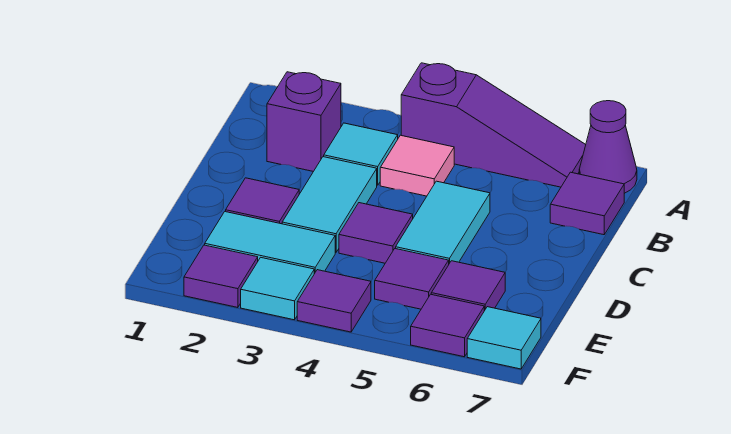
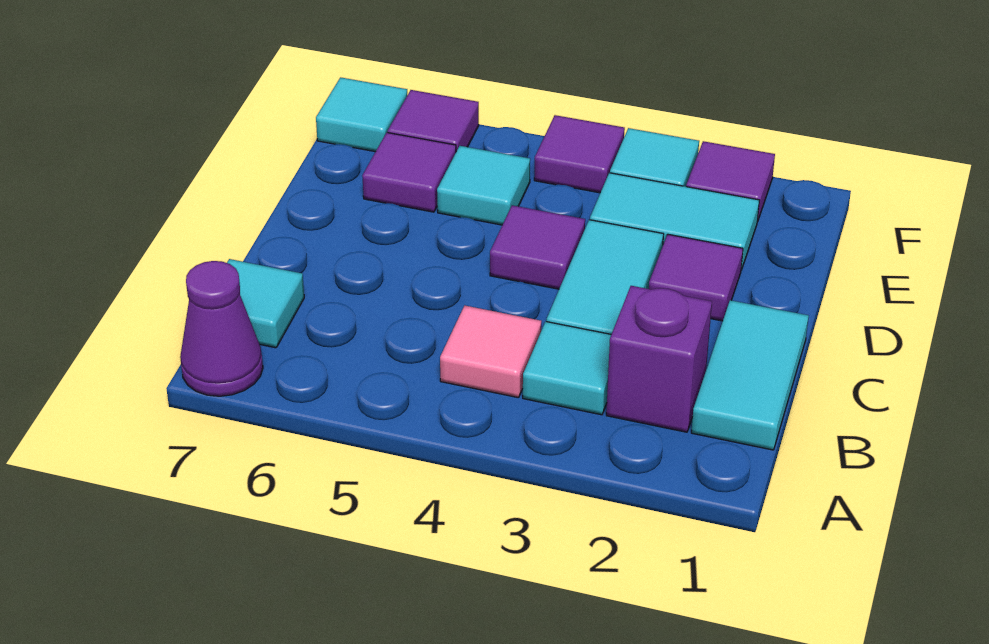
purple slope A4:A6 level 1 top 4 -> none
purple tile B7 level 1 -> cyan tile B7 level 1
cyan tile C5:D5 level 1 -> cyan tile B1:C1 level 1
purple tile E5 level 1 -> cyan tile E5 level 1

